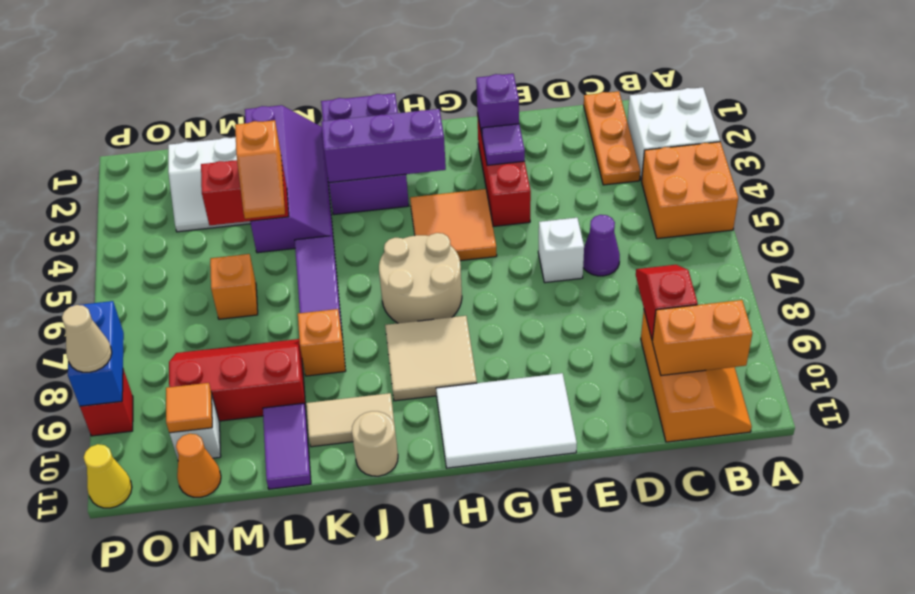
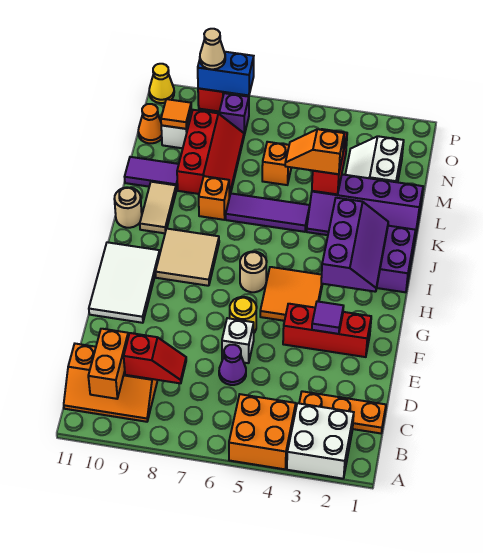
purple brick F2 level 2 -> purple brick O8 level 1
none -> yellow round brick F6 level 1
tan round brick H6:I7 level 1 -> tan round brick H6 level 1

